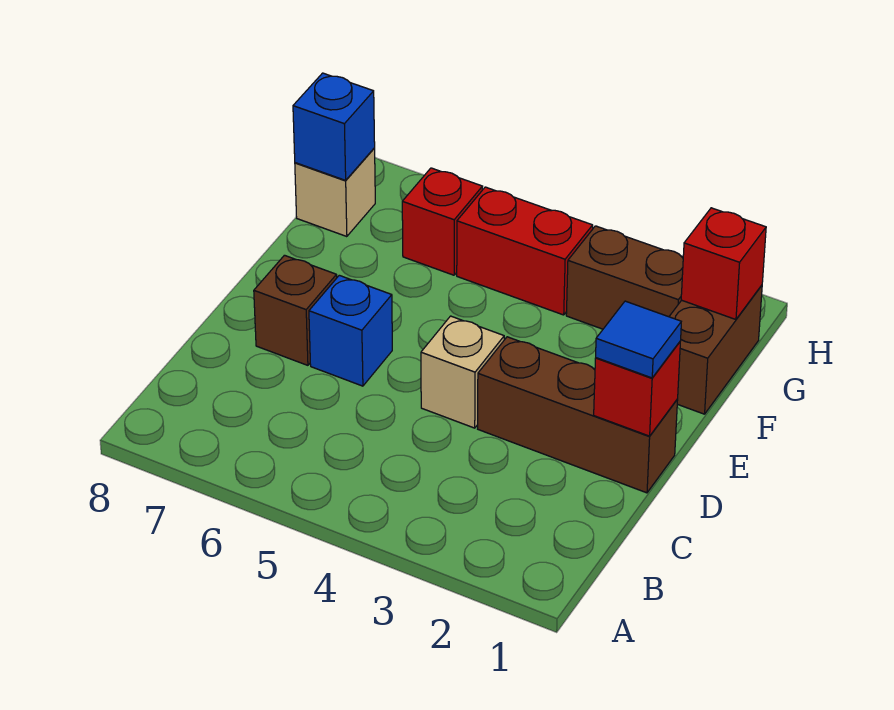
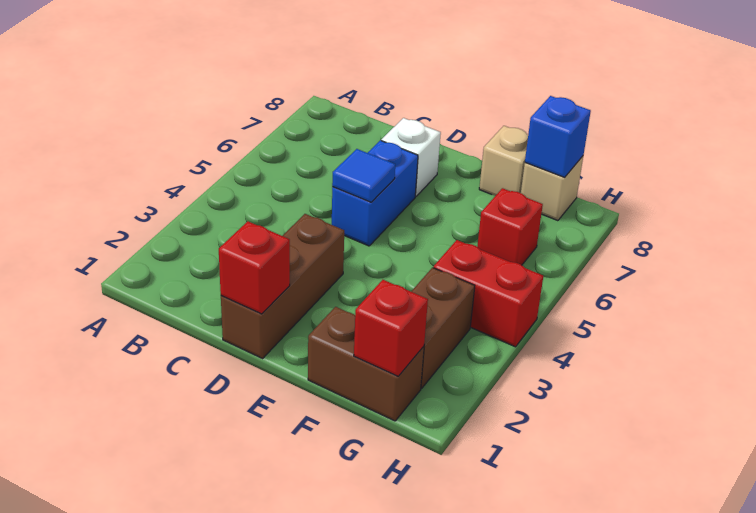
blue tile D1 level 3 -> blue tile D5 level 2
tan brick D4 level 1 -> tan brick F8 level 1
blue brick D6 level 1 -> blue brick D5:D6 level 1
brown brick D7 level 1 -> white brick D7 level 1
red brick G4:G5 level 1 -> red brick G4:H4 level 1

